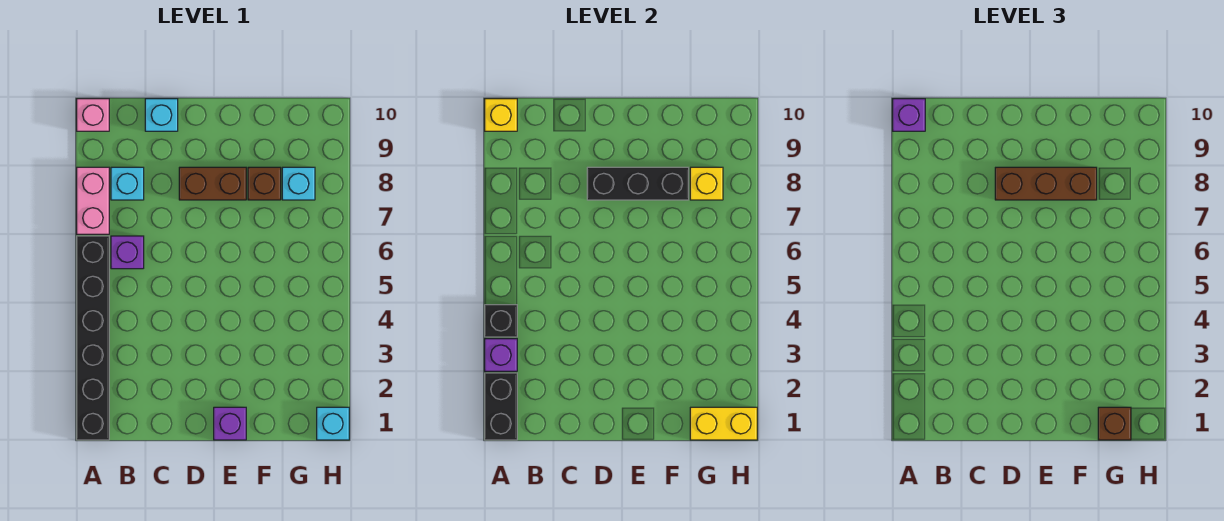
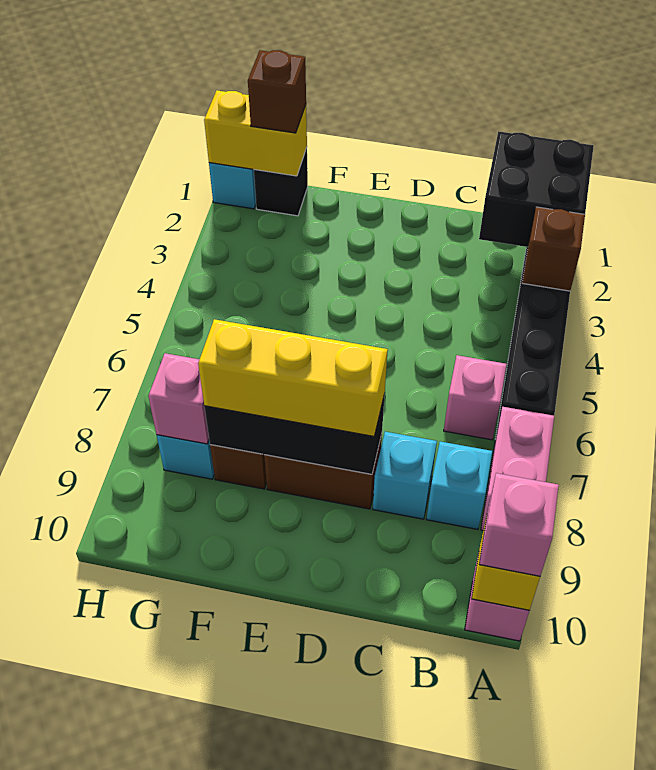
black brick A1:A2 level 2 -> black brick A1:B2 level 2
purple brick A3 level 2 -> brown brick A3 level 2
black brick A4 level 2 -> black brick G1 level 1
purple brick A10 level 3 -> pink brick A10 level 3
purple brick B6 level 1 -> pink brick B6 level 1
cyan brick C10 level 1 -> cyan brick C8 level 1
brown brick D8:F8 level 3 -> yellow brick D8:F8 level 3
purple brick E1 level 1 -> none
yellow brick G8 level 2 -> pink brick G8 level 2

